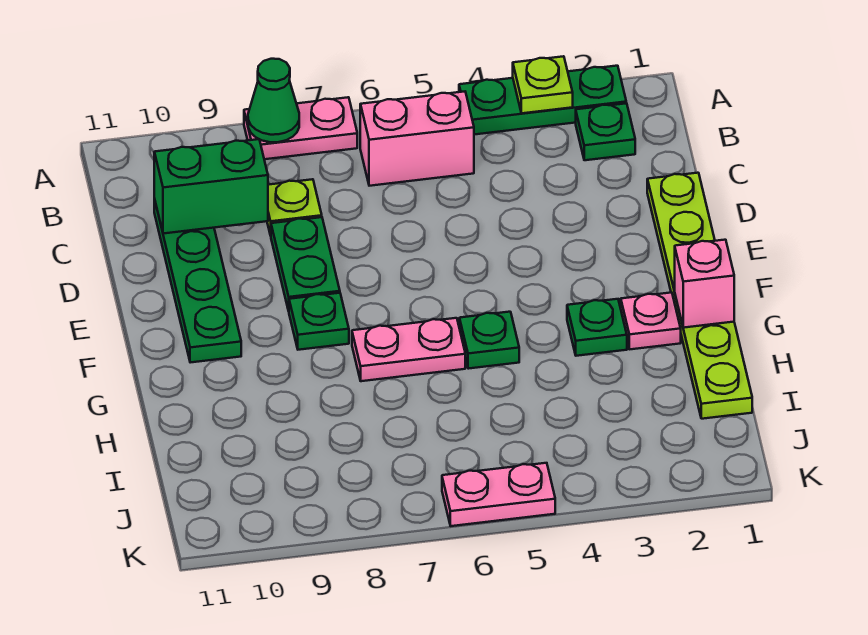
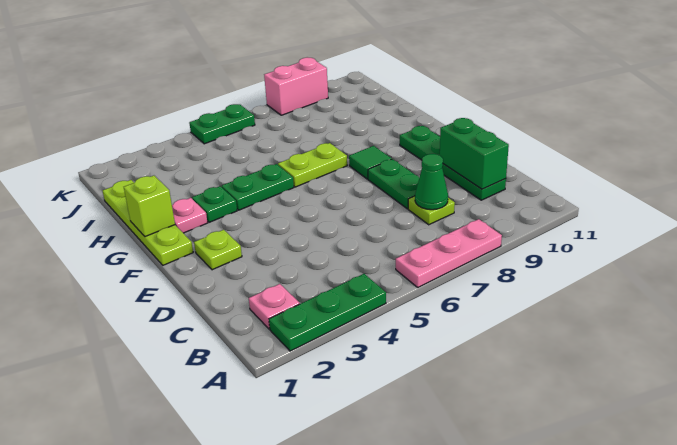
lime plate A3 level 2 -> lime plate E2 level 1
pink plate A7:A8 level 1 -> pink plate A6:A8 level 1
green cone A8 level 2 -> green cone C8 level 2
green plate B2 level 1 -> pink plate B2 level 1
pink brick B5:B6 level 1 -> pink brick K8:K9 level 1
green brick C9:C10 level 2 -> green brick C10:D10 level 2
lime plate D1:I1 level 1 -> lime plate F1:I1 level 1
green plate F8 level 1 -> green tile F8 level 1
pink brick G1 level 2 -> lime brick G1 level 2
green plate G5 level 1 -> green plate G4:G5 level 1
pink plate G6:G7 level 1 -> lime plate G6:G7 level 1
pink plate K5:K6 level 1 -> green plate K5:K6 level 1

